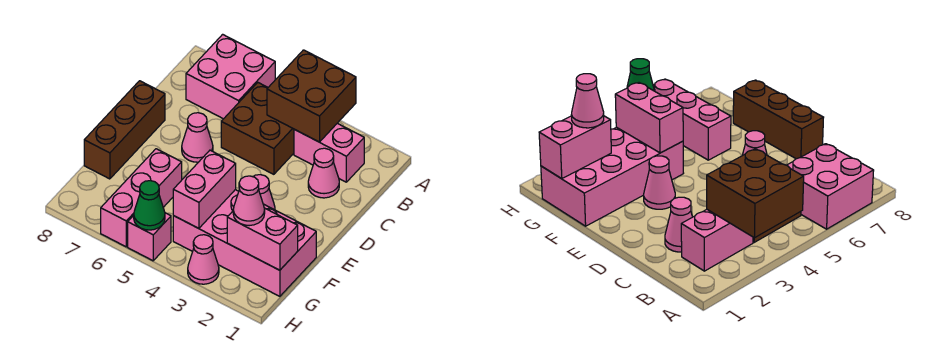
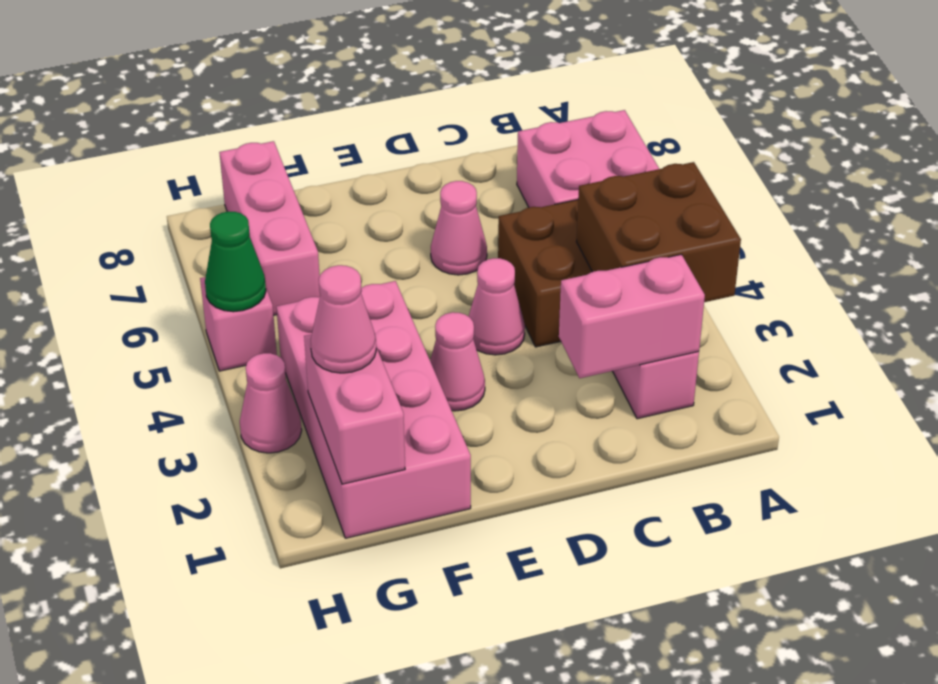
pink cone C2 level 1 -> pink cone D4 level 1
brown brick D8:F8 level 1 -> none
pink brick F4:G4 level 2 -> pink brick B2:C2 level 2
pink brick F6:H6 level 1 -> pink brick G6:G8 level 1

